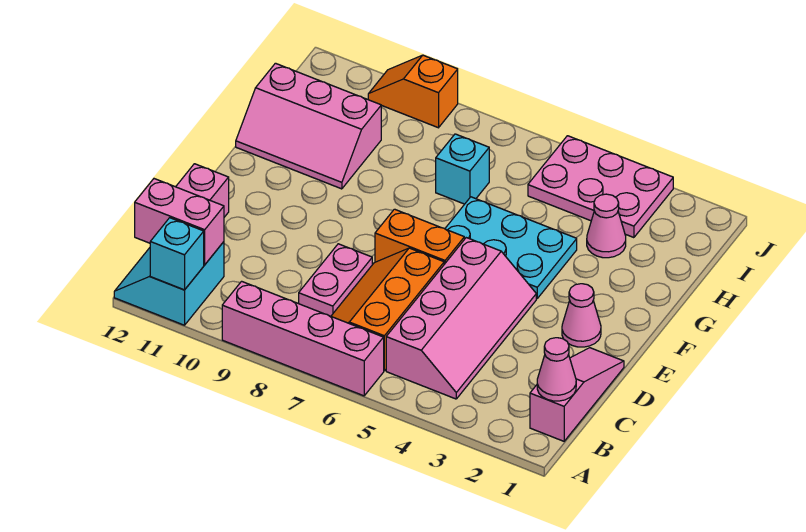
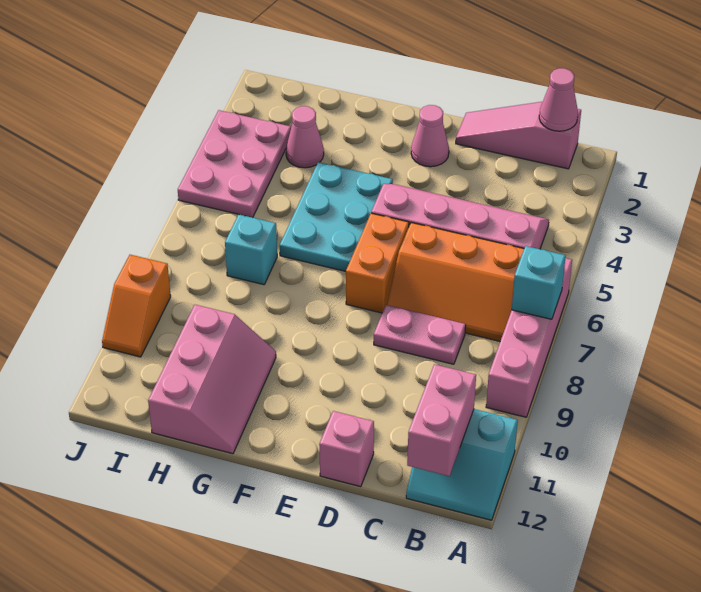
cyan brick A11 level 2 -> cyan brick A7 level 2

